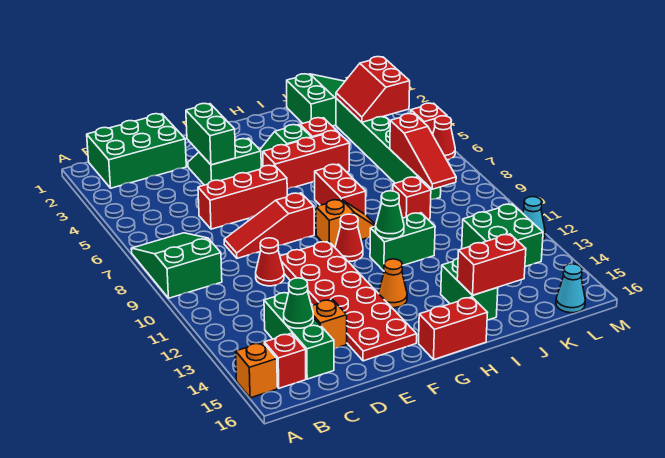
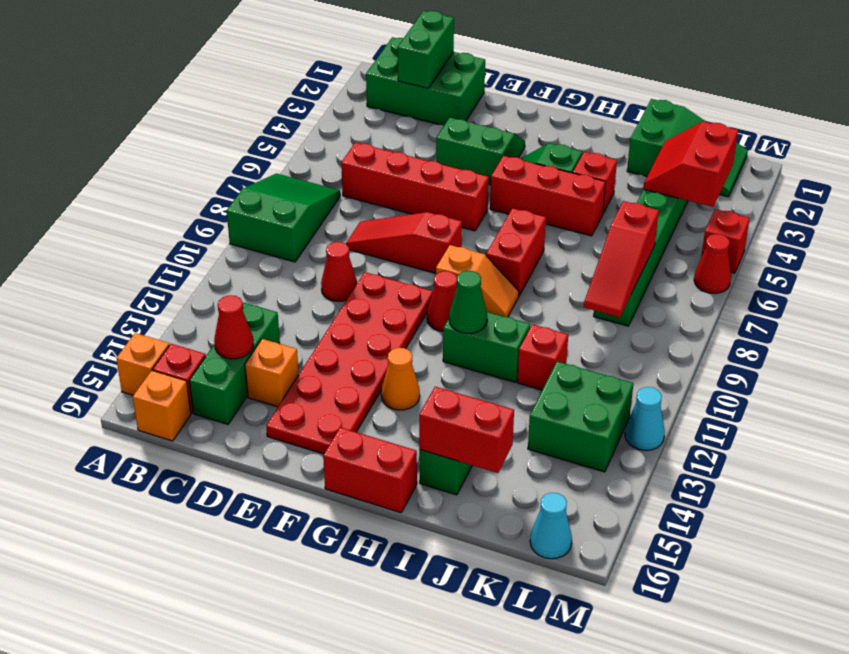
none -> orange brick B16 level 1
green cone C14 level 2 -> red cone C14 level 2
red brick D6:F6 level 1 -> red brick C6:F6 level 1
green brick E3:E4 level 2 -> green brick C1:C2 level 2
red brick J9 level 1 -> red brick J11 level 1

